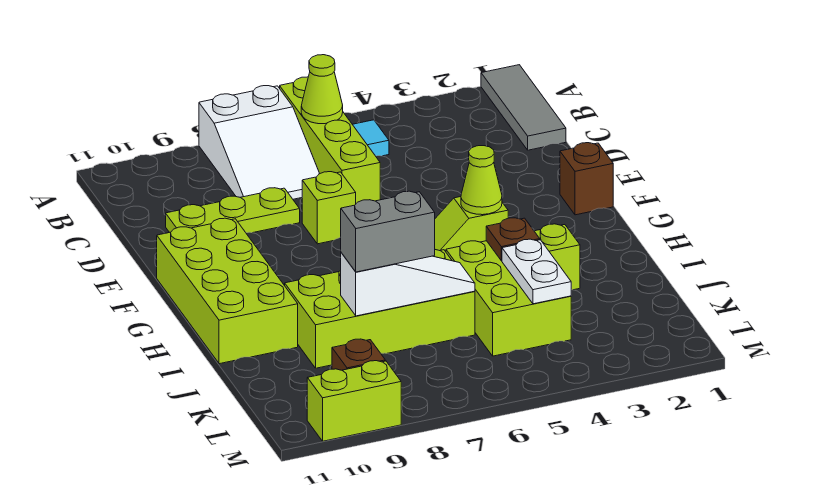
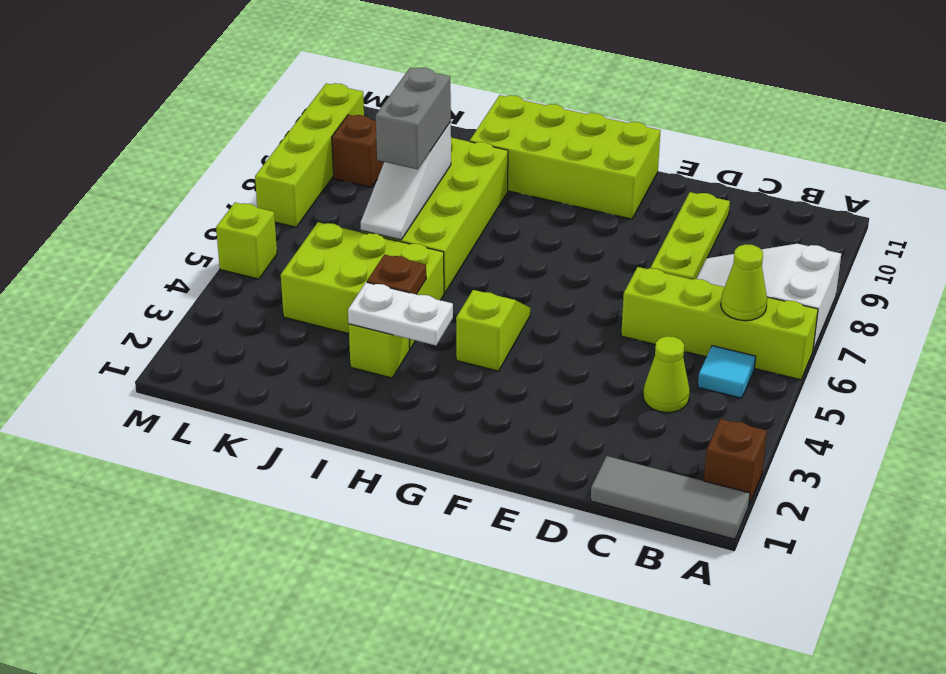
lime brick E7 level 1 -> lime brick M5 level 1
brown brick F1 level 1 -> brown brick A2 level 1
lime cone G4 level 2 -> lime cone C4 level 1
white plate J4:K4 level 2 -> white plate H3:I3 level 2
lime brick M9:M10 level 1 -> lime brick M7:M10 level 1

